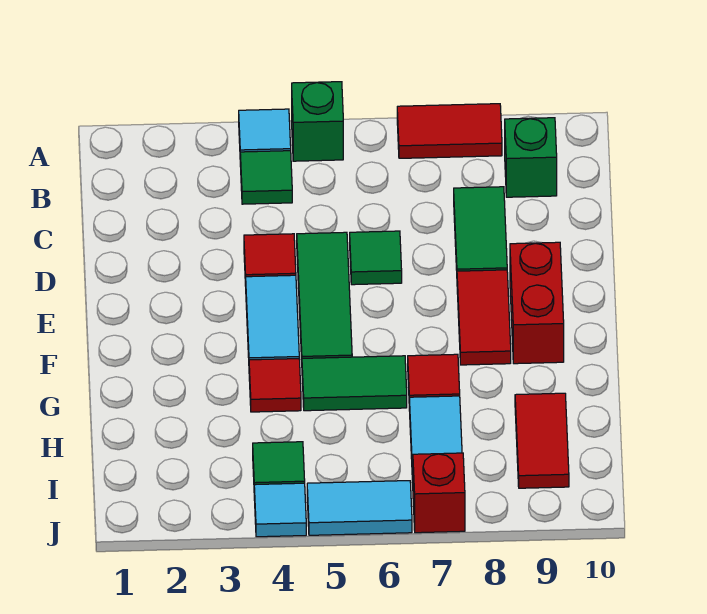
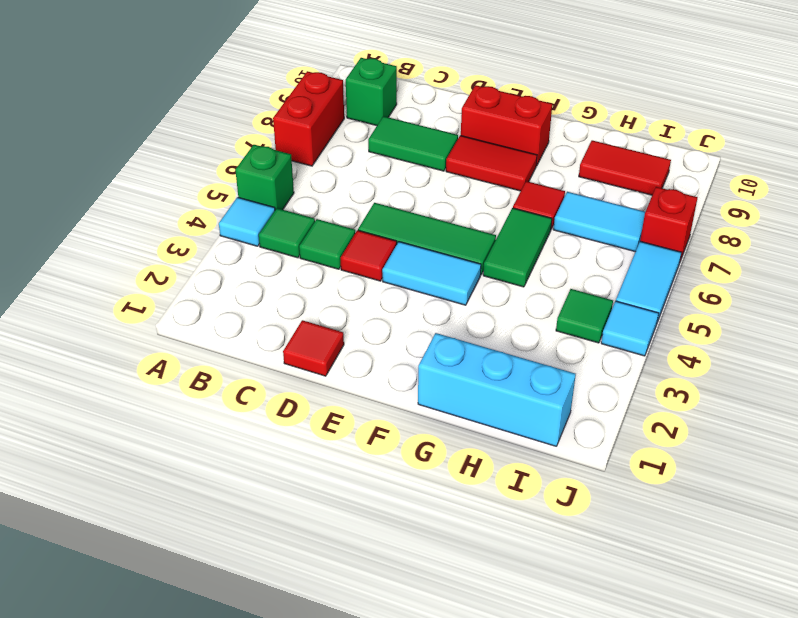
red tile A7:A8 level 1 -> red brick A7:A8 level 1
green tile D6 level 1 -> green tile C4 level 1
none -> cyan brick G1:I1 level 1
red tile G4 level 1 -> red tile D1 level 1

